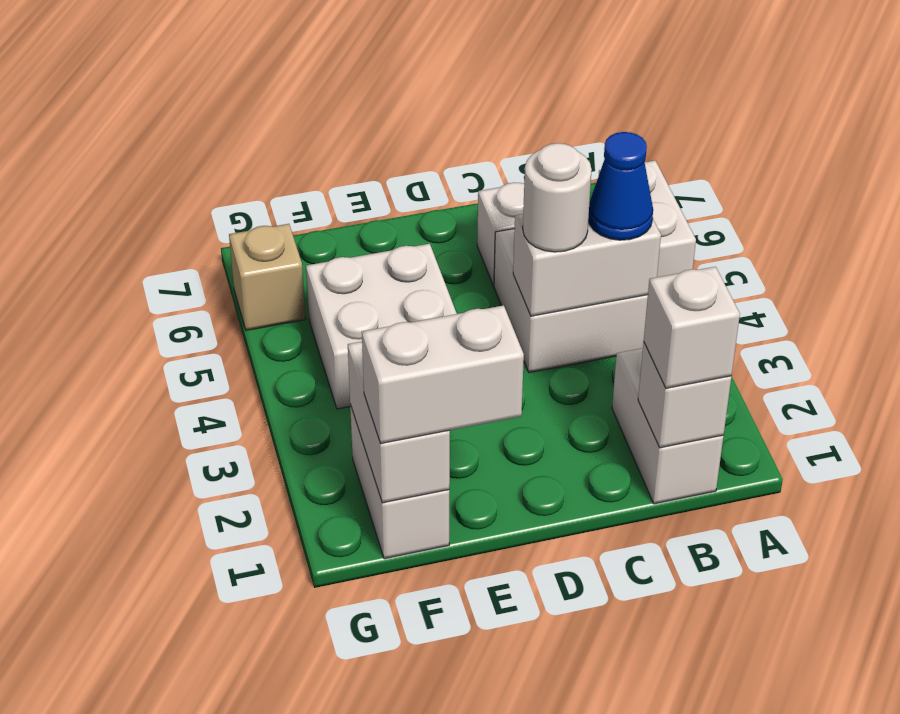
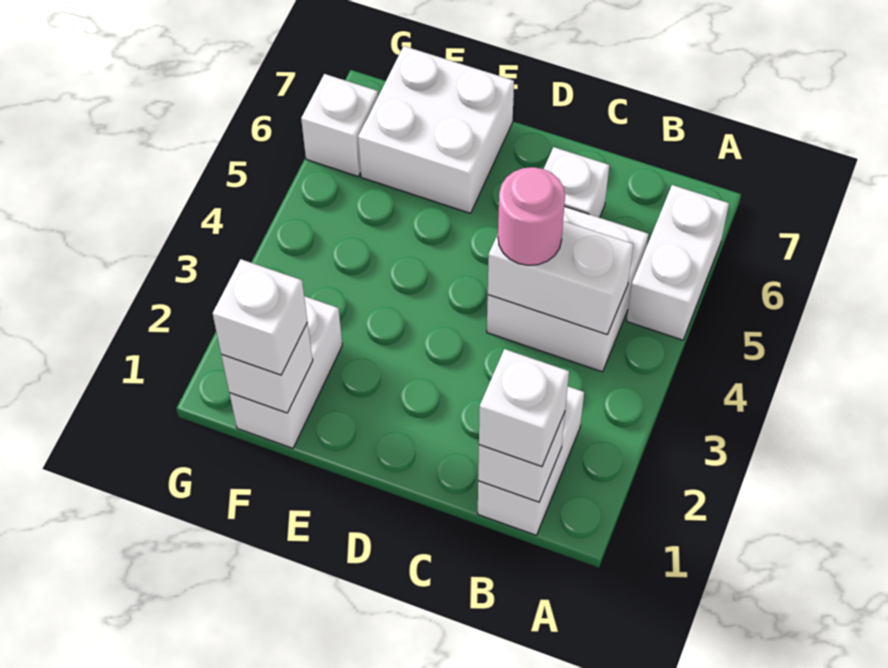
blue cone B4 level 3 -> none
white round brick C4 level 3 -> pink round brick C4 level 3
white brick E1:F1 level 3 -> white brick F1 level 3
white brick E4:F5 level 1 -> white brick E6:F7 level 1
white brick F1:F2 level 2 -> white brick F1 level 2
tan brick G6 level 1 -> white brick G6 level 1

